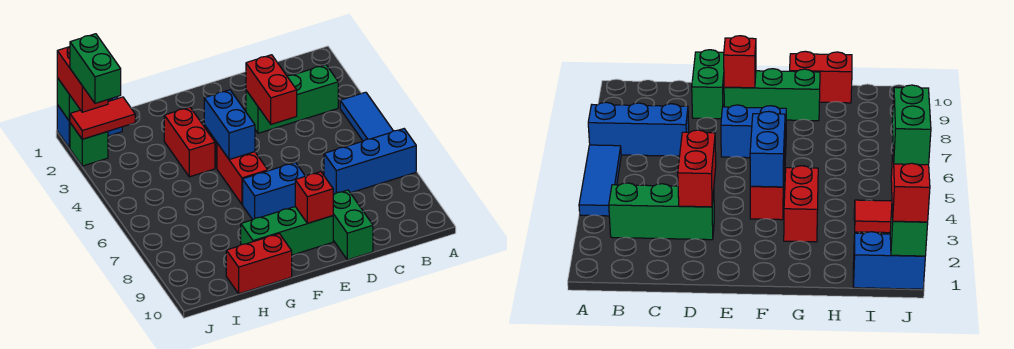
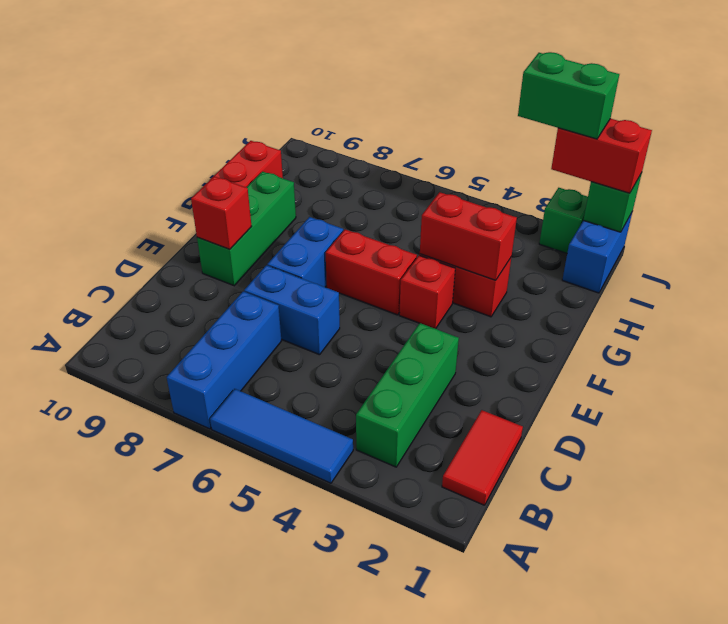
red brick D3:D4 level 2 -> red brick G3:G4 level 2
green brick D9:D10 level 1 -> none
blue brick F4:F5 level 2 -> blue brick D6:D7 level 1
red tile I2:J2 level 2 -> red tile B1:C1 level 1

